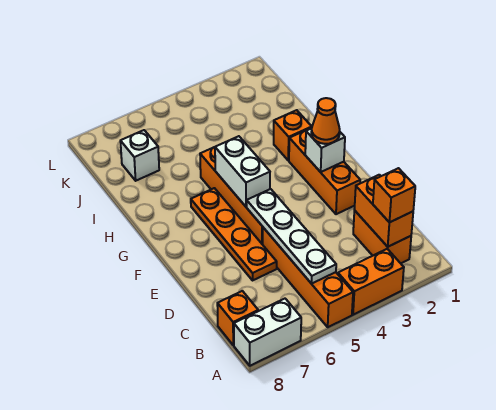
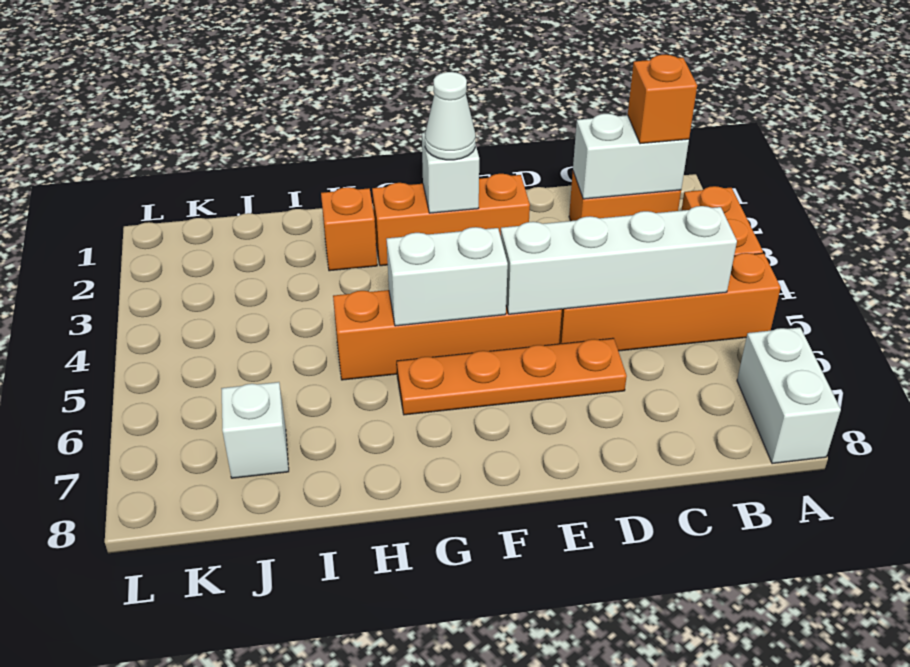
orange brick B2:C2 level 2 -> white brick B2:C2 level 2
white plate B5:E5 level 2 -> white brick B5:E5 level 2
orange brick B8 level 1 -> none
orange cone F2 level 3 -> white cone F2 level 3

